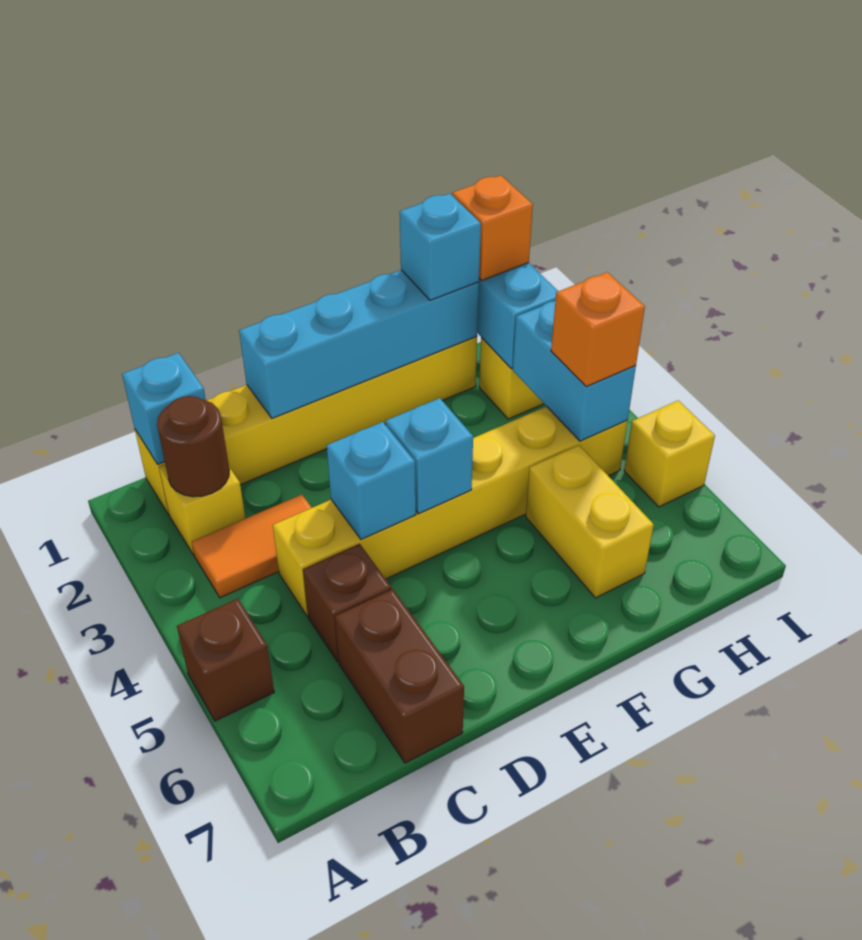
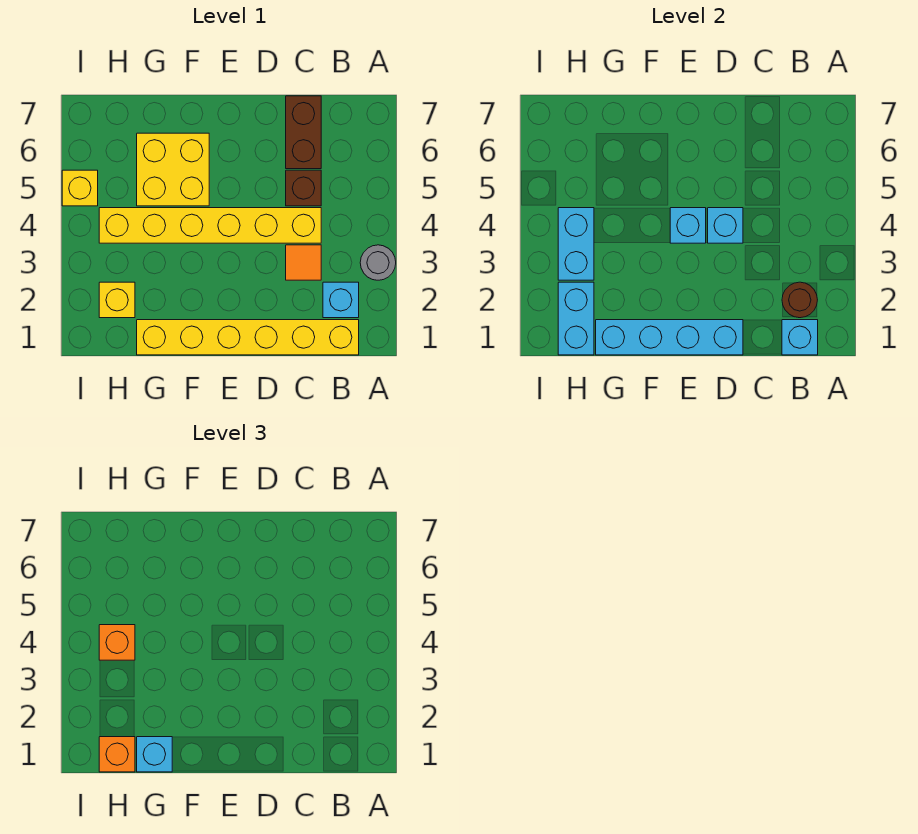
none -> grey round brick A3 level 1
brown brick A5 level 1 -> none
yellow brick B2 level 1 -> cyan brick B2 level 1
orange tile B3:C3 level 1 -> orange tile C3 level 1
yellow brick G5:G6 level 1 -> yellow brick F5:G6 level 1

